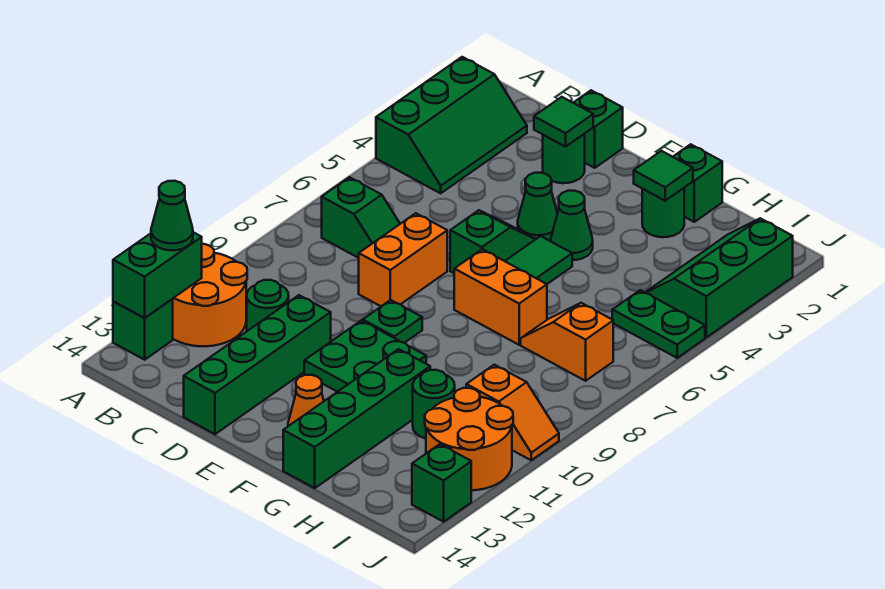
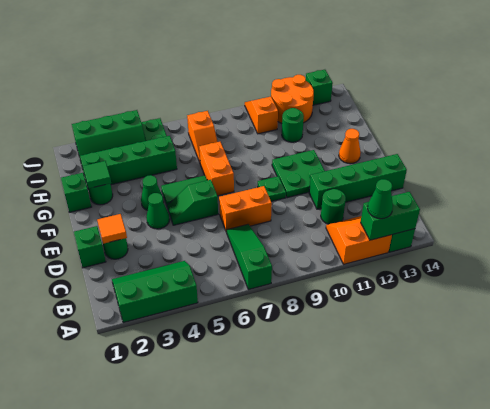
orange round brick A11:B12 level 1 -> orange slope A11:B12 level 1 top A
green slope B7:C7 level 1 top B -> green slope A7:C7 level 1 top A
green tile D2 level 2 -> orange tile D2 level 2
green brick G11:G14 level 1 -> green brick H2:H5 level 1

